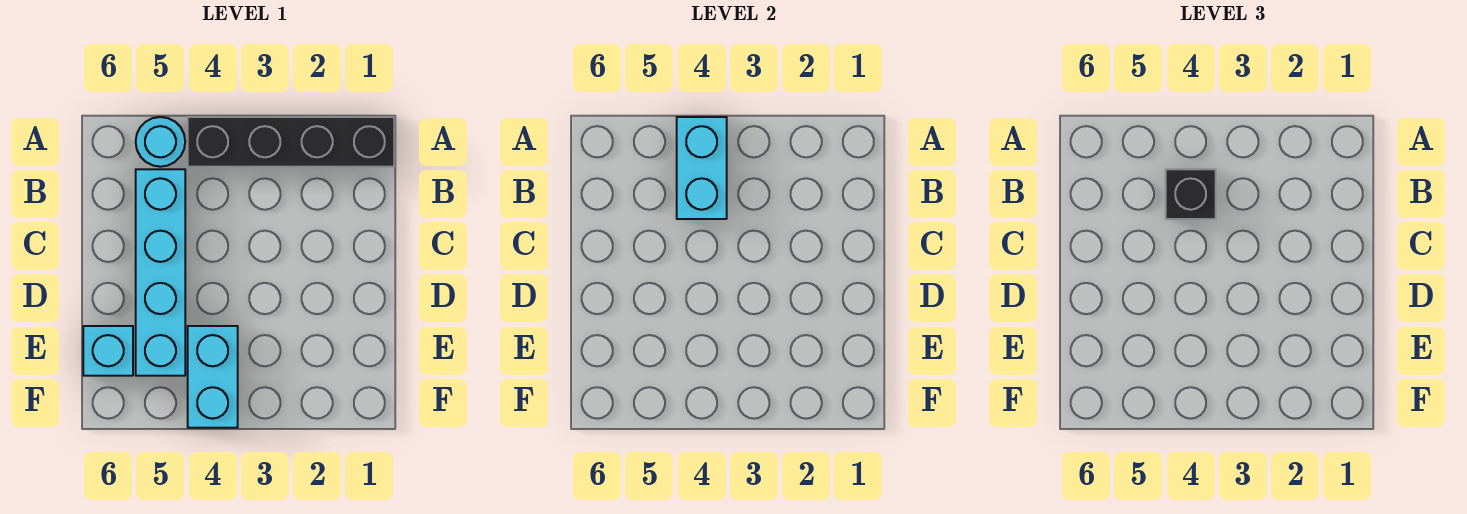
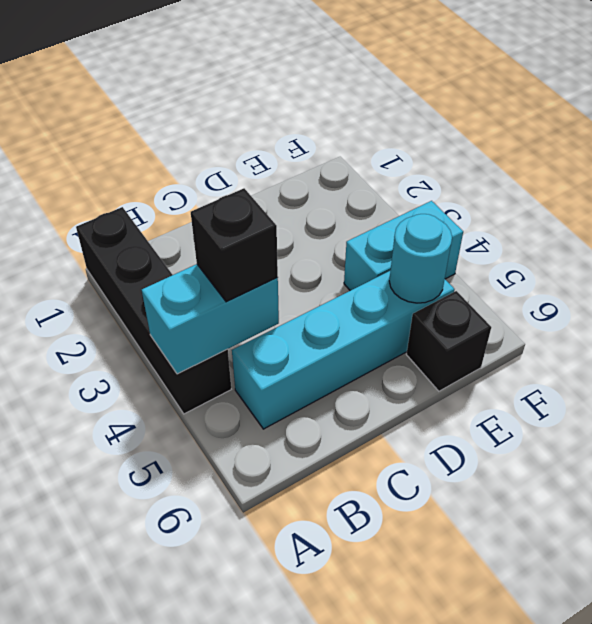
cyan round brick A5 level 1 -> cyan round brick E5 level 2
cyan brick E6 level 1 -> black brick E6 level 1

